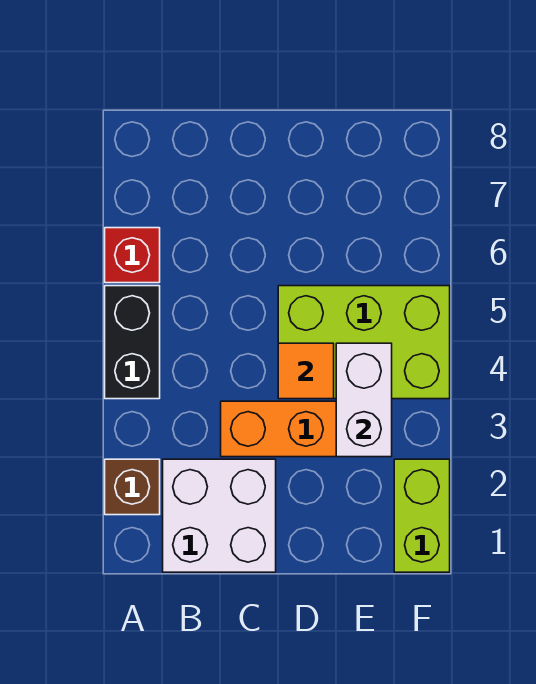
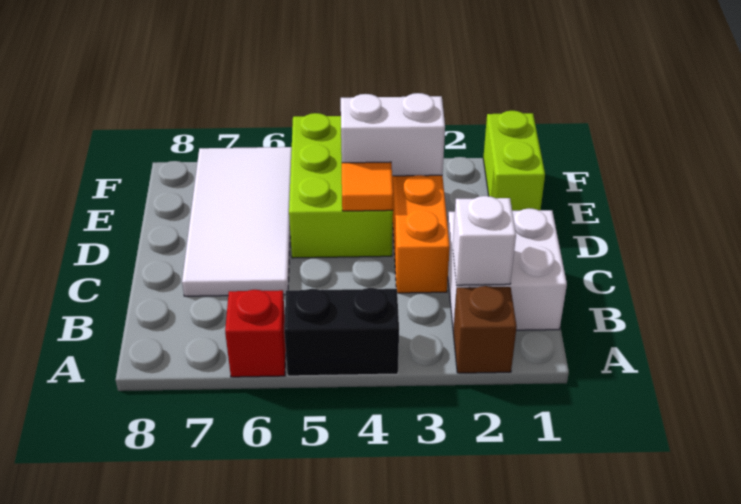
none -> white brick B2 level 2
none -> white tile C6:F7 level 1
lime brick F1:F2 level 1 -> lime brick E1:F1 level 1

